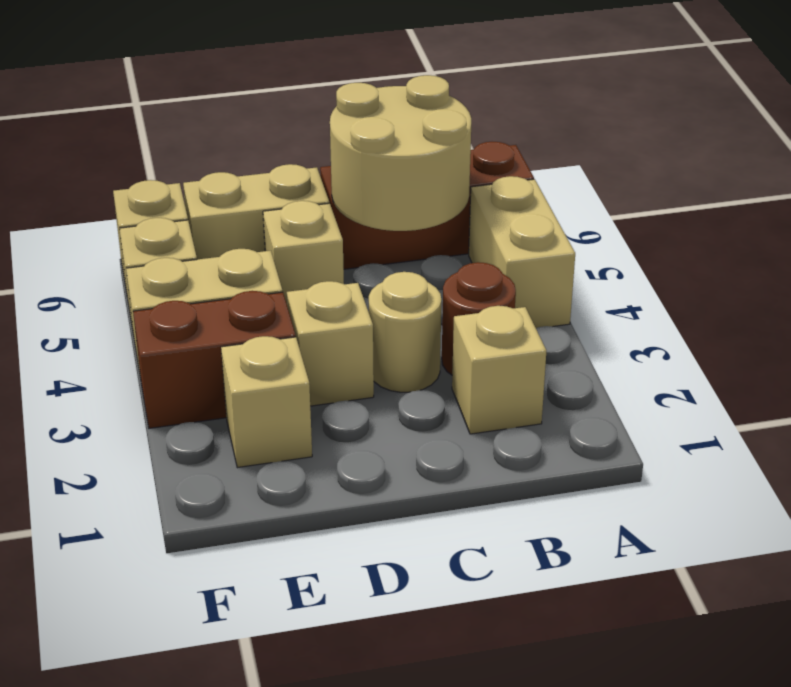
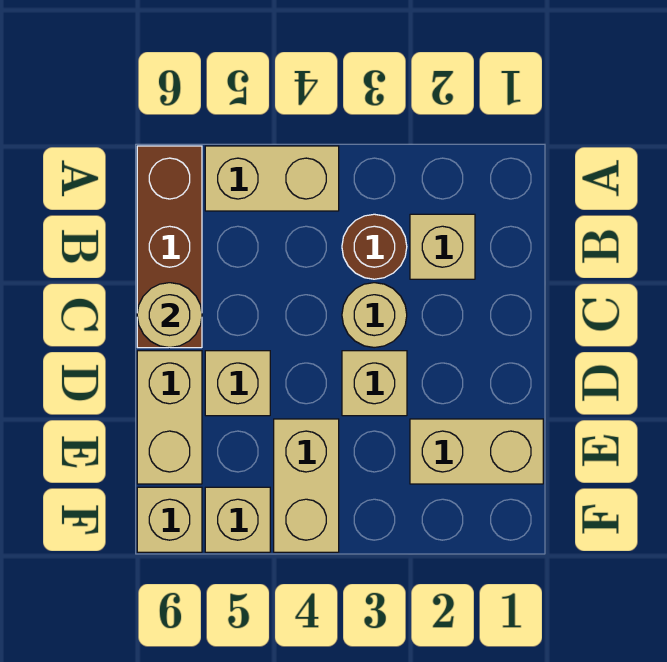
tan round brick B5:C6 level 2 -> tan round brick C6 level 2
tan brick E2 level 1 -> tan brick E1:E2 level 1
brown brick E3:F3 level 1 -> none

